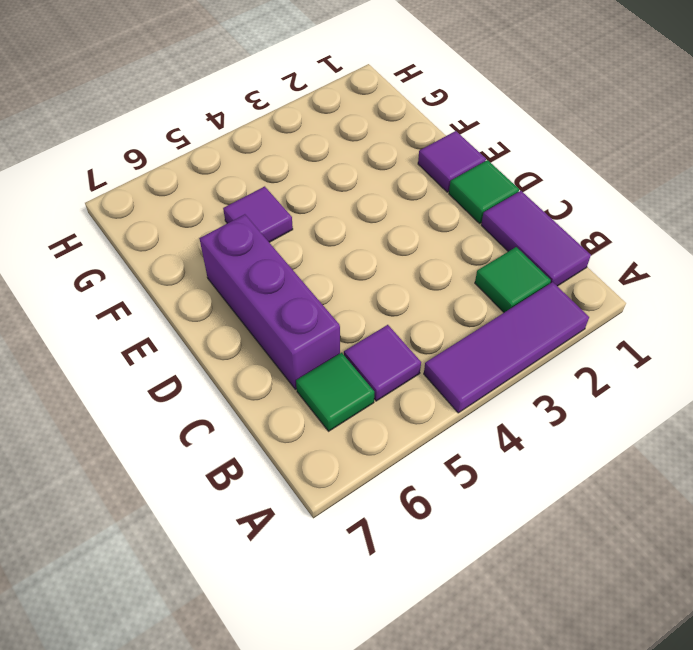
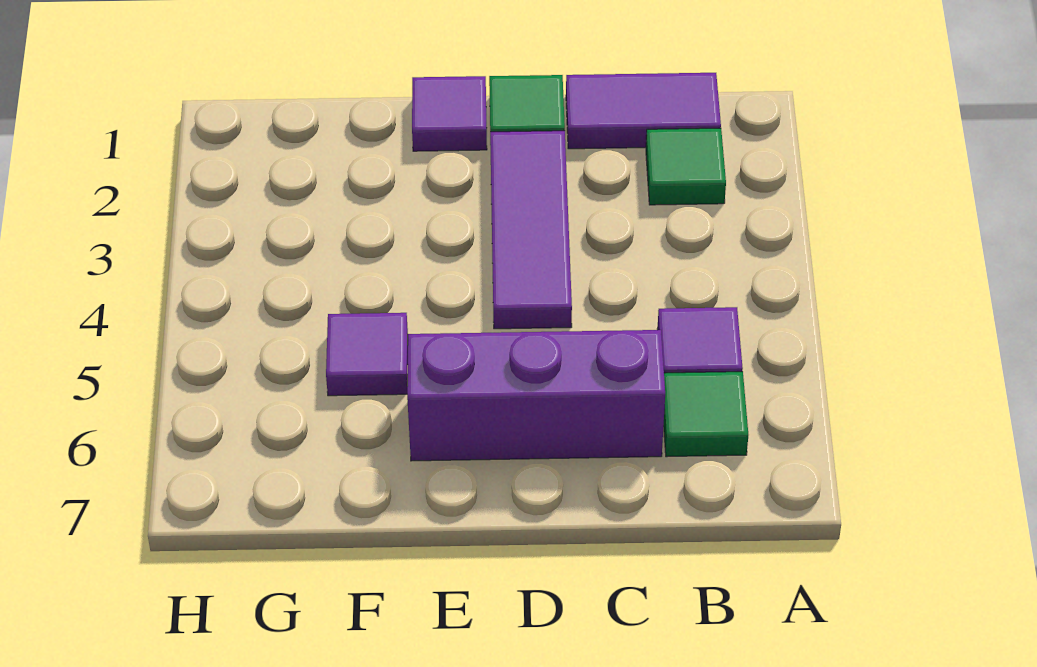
purple tile A2:A4 level 1 -> purple tile D2:D4 level 1

